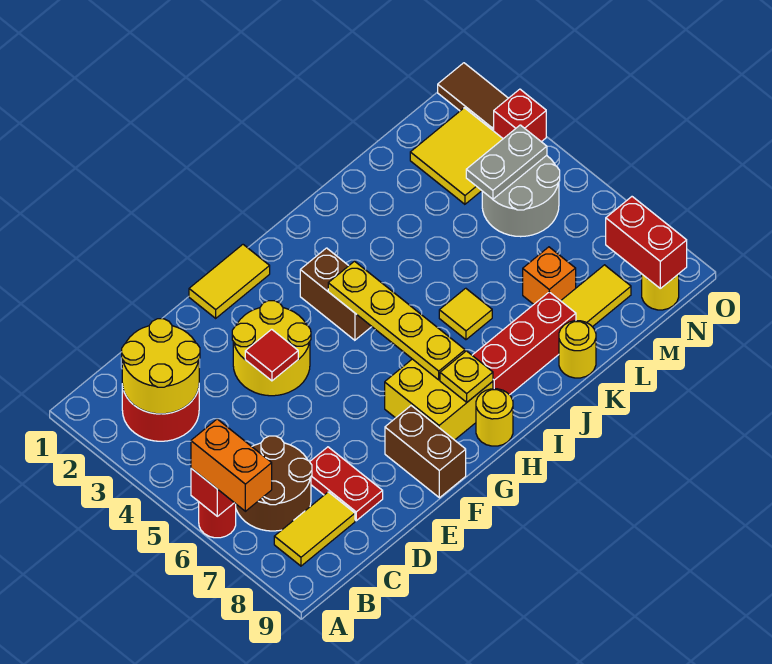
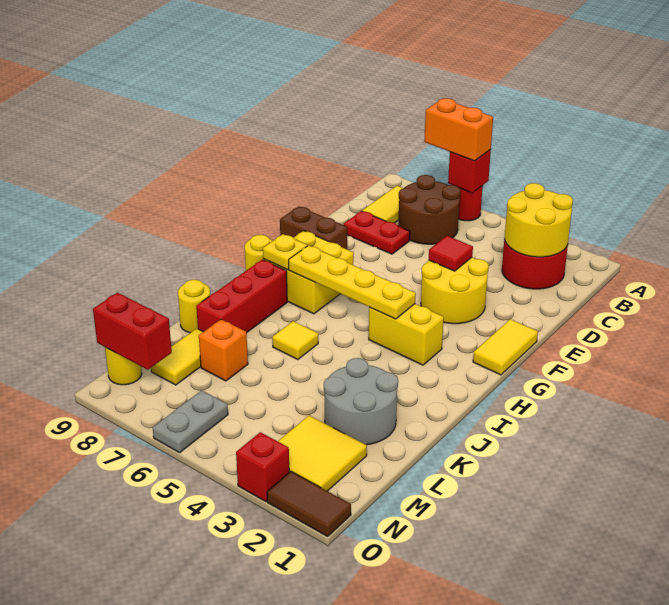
brown brick H3:H4 level 1 -> yellow brick H3:H4 level 1
grey round brick M4:N5 level 1 -> grey round brick K2:L3 level 1
grey plate M4:N4 level 2 -> grey plate N6:O6 level 1

